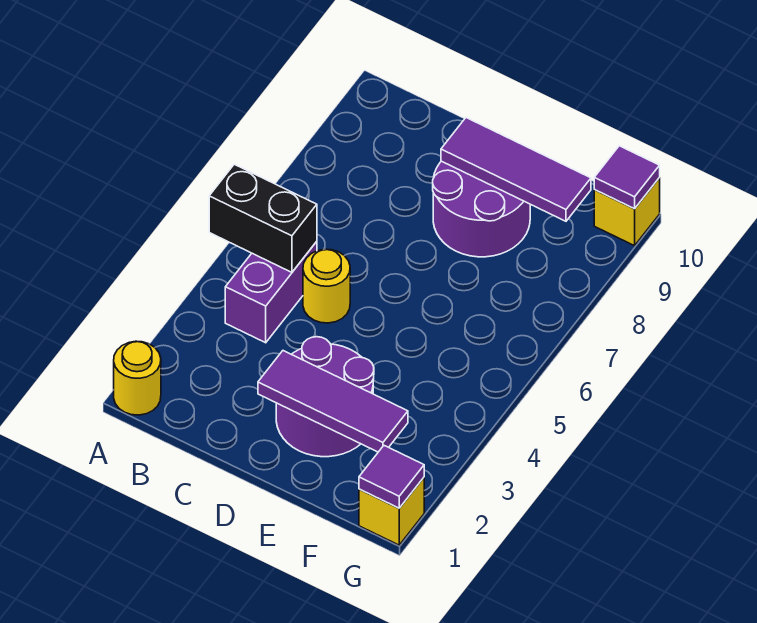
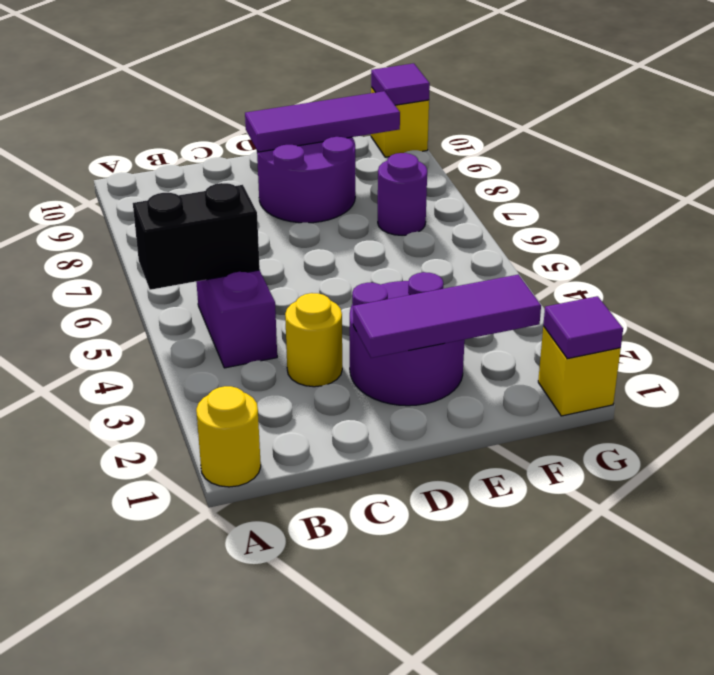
yellow round brick C5 level 1 -> yellow round brick C3 level 1
none -> purple round brick F7 level 1

